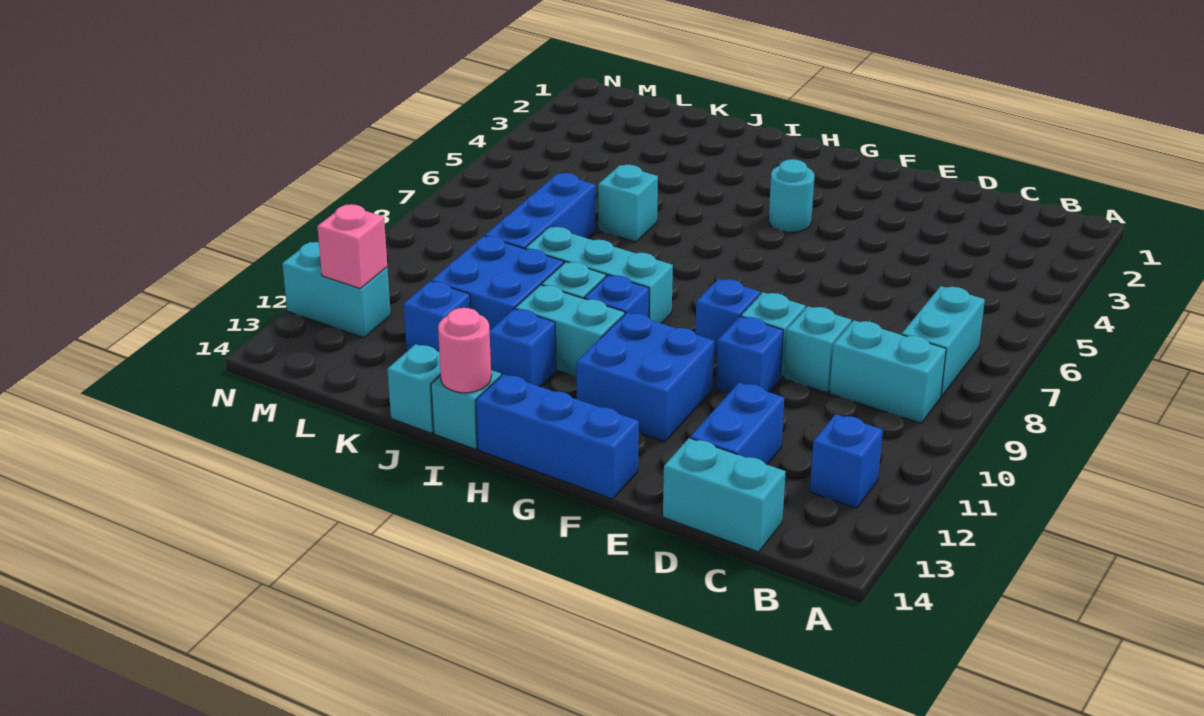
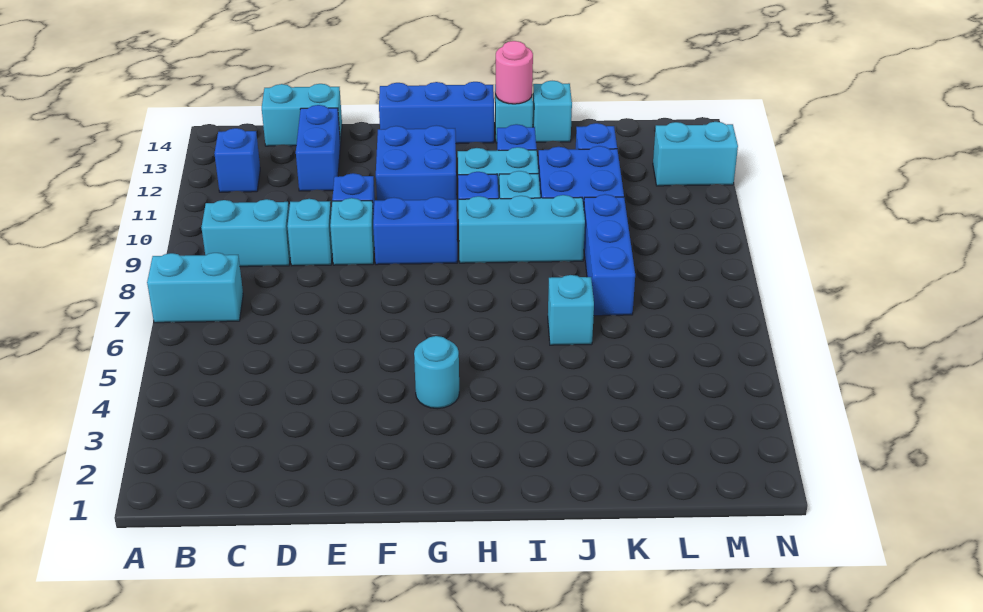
cyan brick B7:B8 level 1 -> cyan brick A7:B7 level 1
blue brick F9 level 1 -> blue brick F9:G9 level 1
pink brick M12 level 2 -> none

